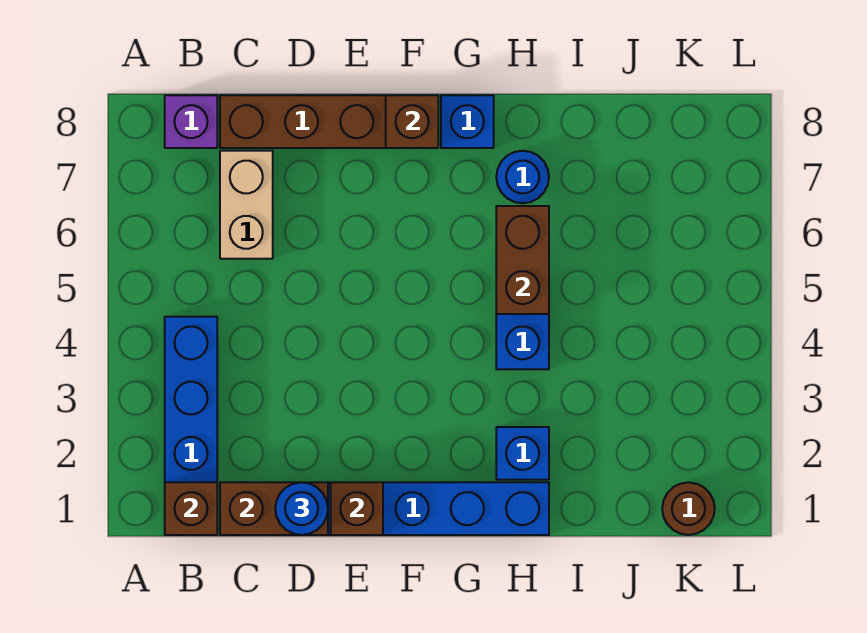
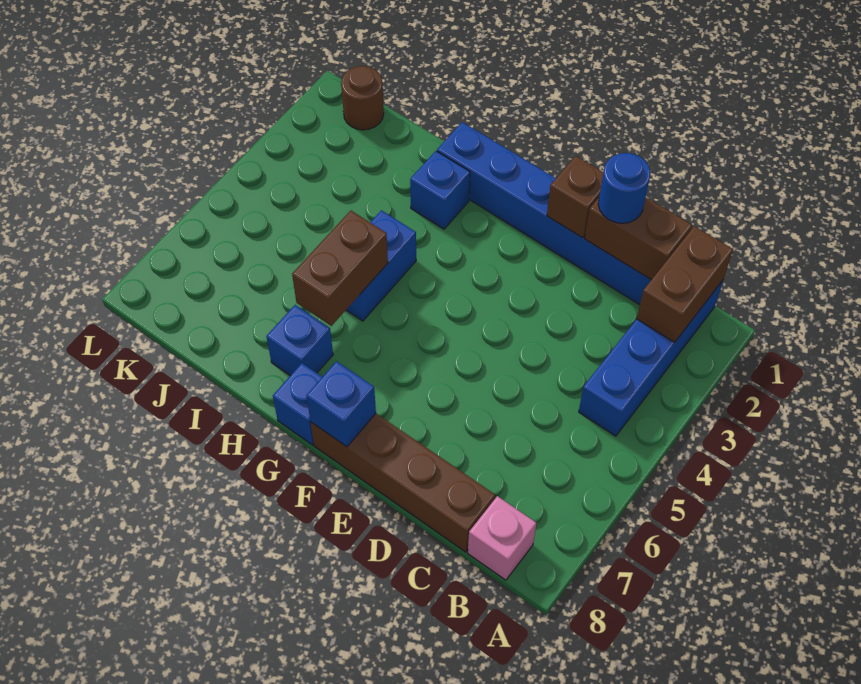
brown brick B1 level 2 -> brown brick B1:B2 level 2
purple brick B8 level 1 -> pink brick B8 level 1
tan brick C6:C7 level 1 -> none
brown brick F8 level 2 -> blue brick F8 level 2
blue round brick H7 level 1 -> blue brick H7 level 1

